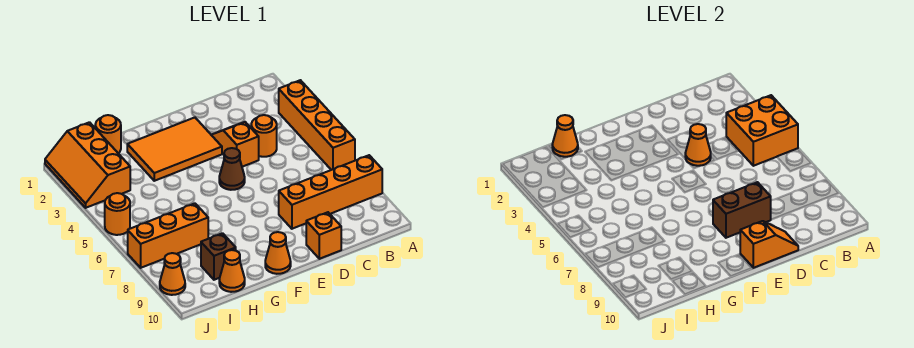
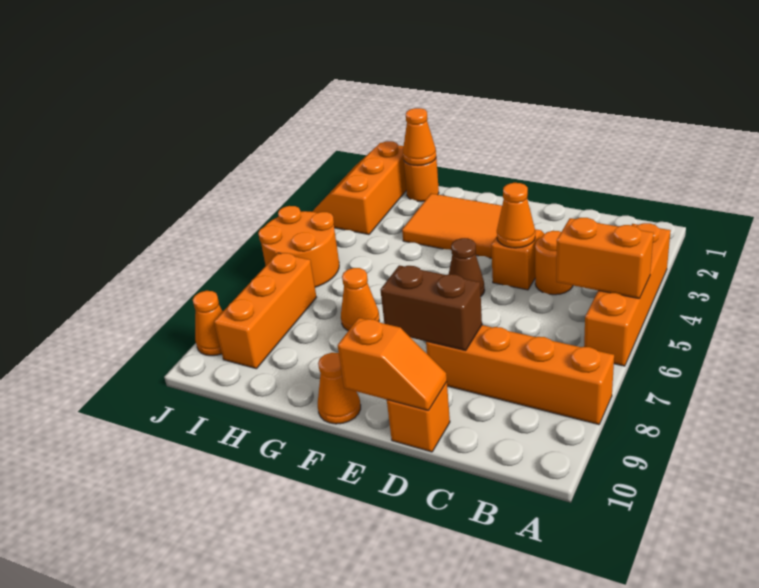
orange brick A4:B5 level 2 -> orange brick A5:B5 level 2
orange brick H7:J7 level 1 -> orange brick I7:I9 level 1
brown brick H9 level 1 -> none
orange cone H10 level 1 -> orange cone G7 level 1
orange round brick J5 level 1 -> orange round brick I5:J6 level 1

